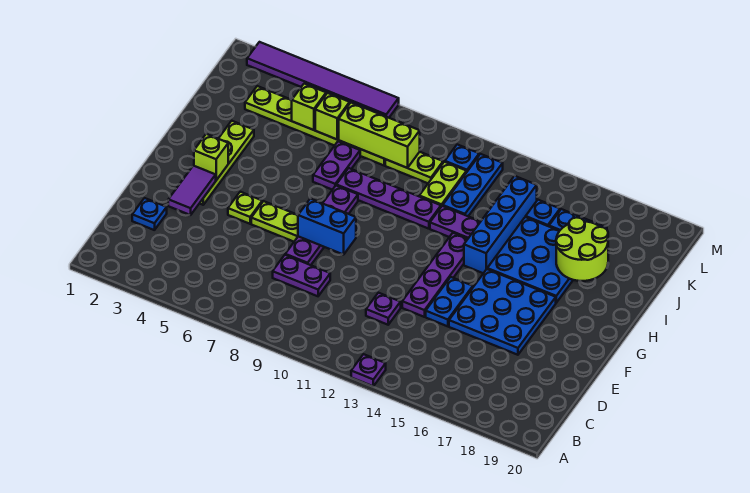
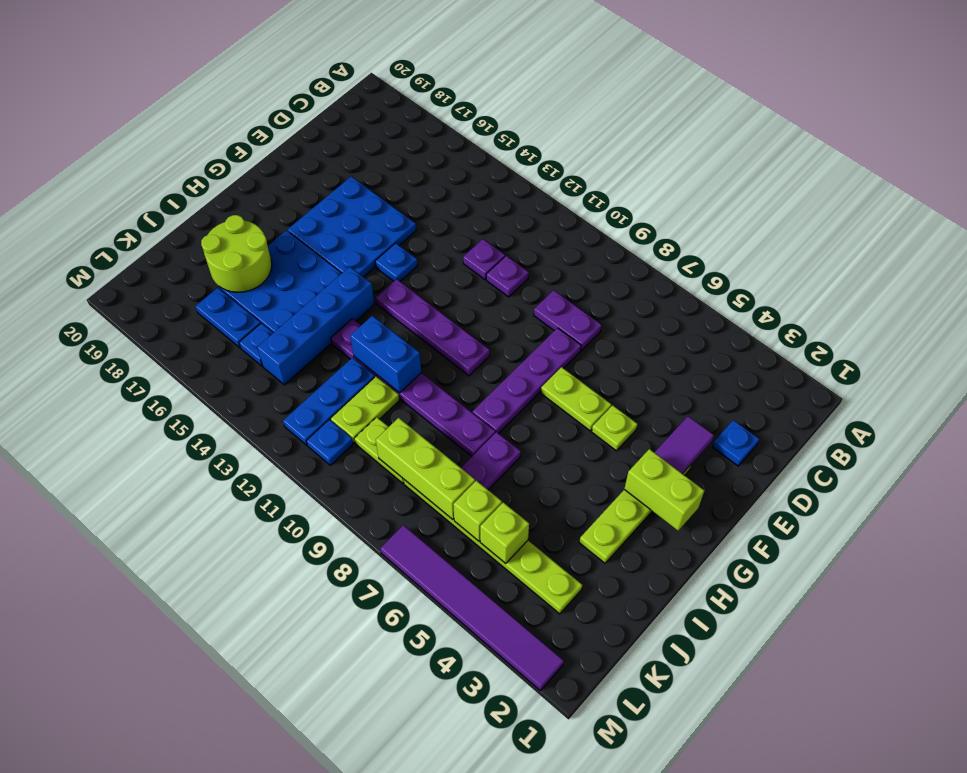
purple plate A13 level 1 -> purple plate D11 level 1
purple plate E13:H13 level 1 -> purple plate G10:G13 level 1
blue plate E14:F14 level 1 -> blue plate F14 level 1
blue brick F8:F9 level 2 -> blue brick I11:I12 level 2
lime brick G3 level 2 -> lime brick G2:G3 level 2

